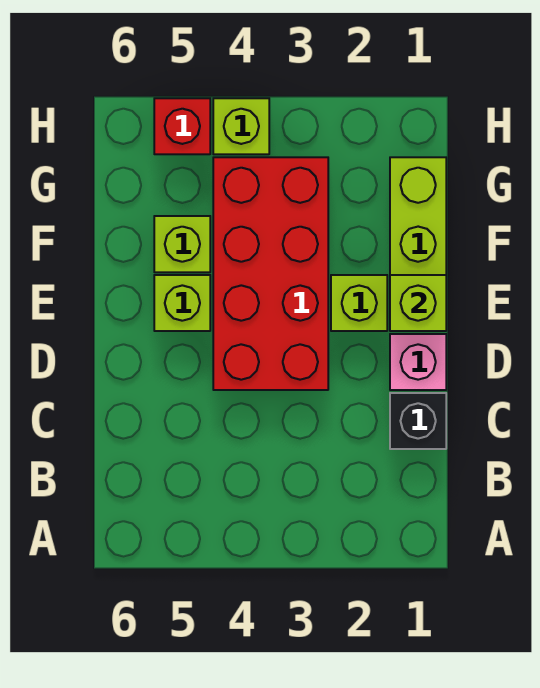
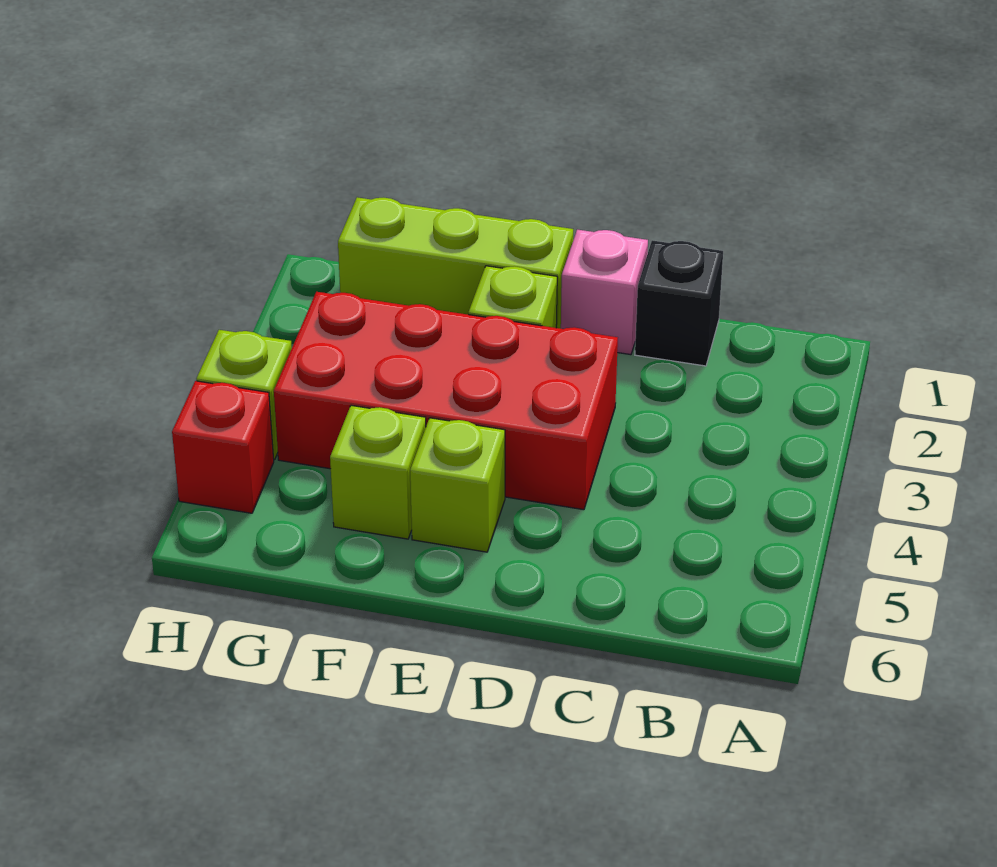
lime brick E1 level 2 -> none

